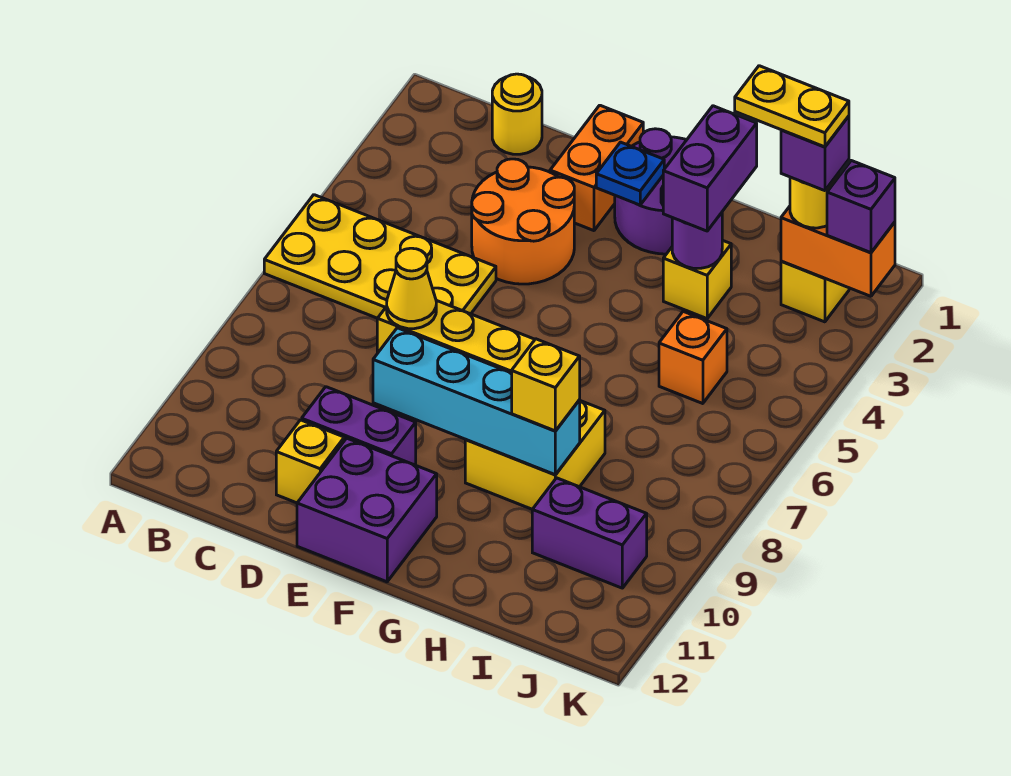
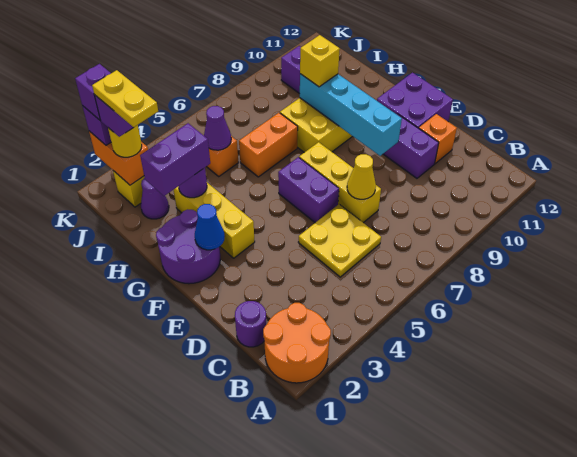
yellow plate A5:D6 level 1 -> yellow plate C5:D6 level 1
yellow round brick C1 level 1 -> purple round brick C1 level 1
orange round brick D3:E4 level 1 -> orange round brick A1:B2 level 1
yellow brick D11 level 1 -> orange brick D11 level 1
orange brick E1:E2 level 1 -> orange brick H6:H7 level 1
none -> purple brick E6:F6 level 1
blue plate F2 level 2 -> blue cone F2 level 2
yellow brick H3 level 1 -> yellow brick F3:H3 level 1
none -> purple cone I2 level 1
none -> purple cone I5 level 2
none -> purple brick K2 level 4

